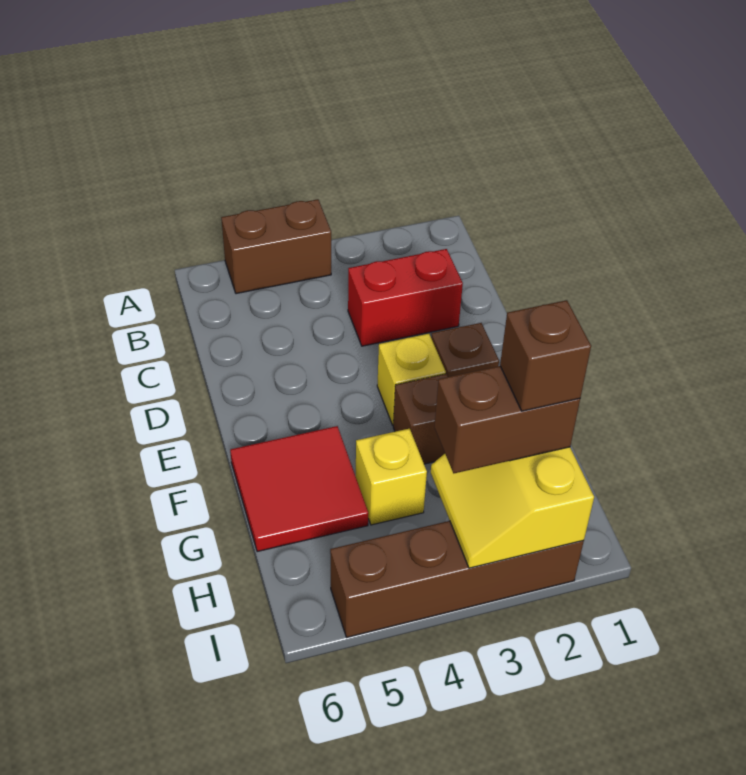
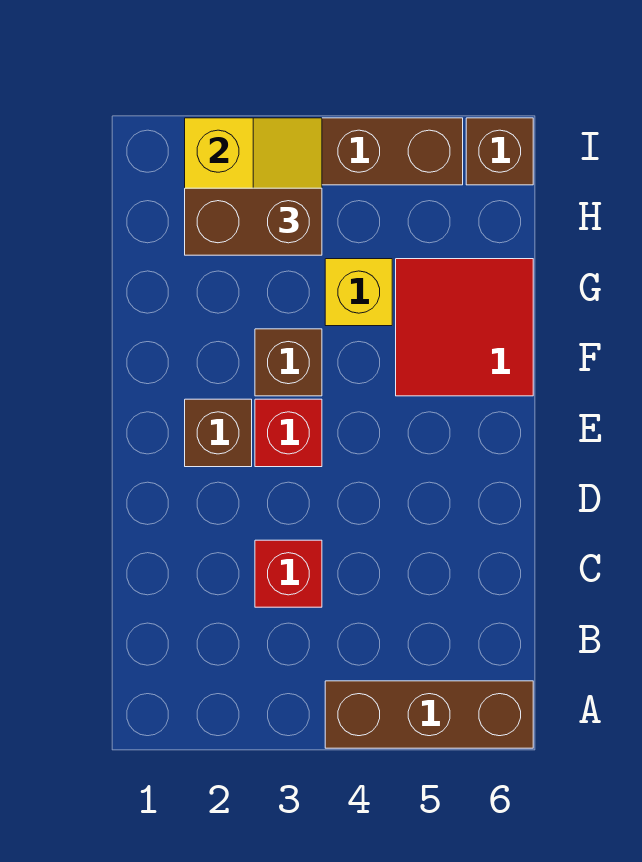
brown brick A4:A5 level 1 -> brown brick A4:A6 level 1
red brick C2:C3 level 1 -> red brick C3 level 1
yellow brick E3 level 1 -> red brick E3 level 1
brown brick H2 level 4 -> brown brick I6 level 1

